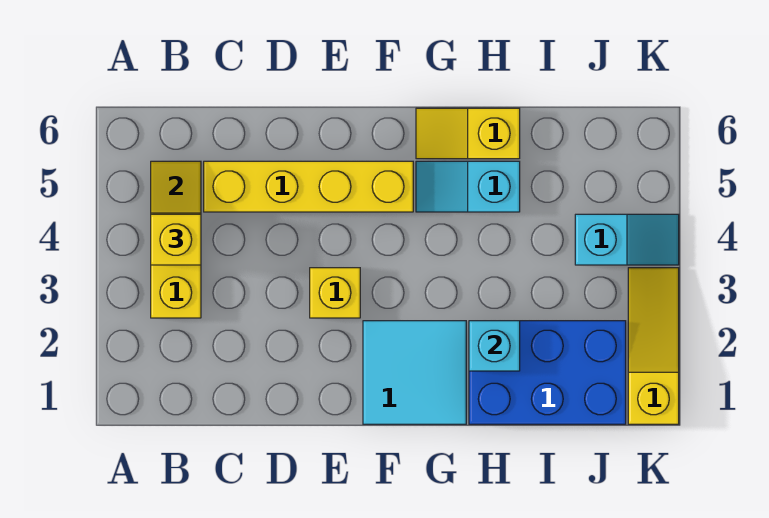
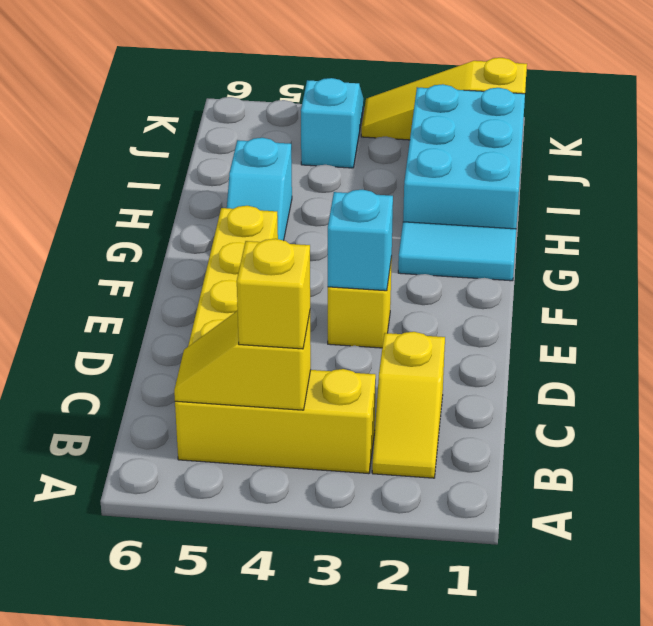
cyan tile F1:G2 level 1 -> cyan tile G1:G2 level 1
yellow slope G6:H6 level 1 top H -> yellow slope B2:C2 level 1 top C
blue brick H1:J2 level 1 -> cyan brick H1:J2 level 1
cyan brick H2 level 2 -> cyan brick E3 level 2

